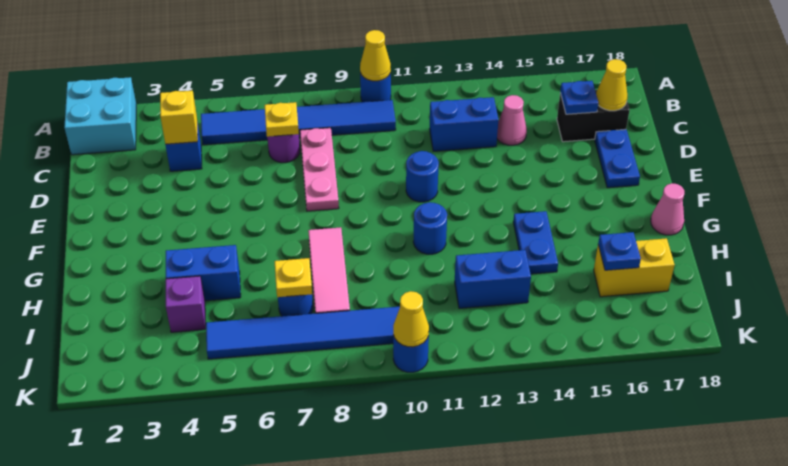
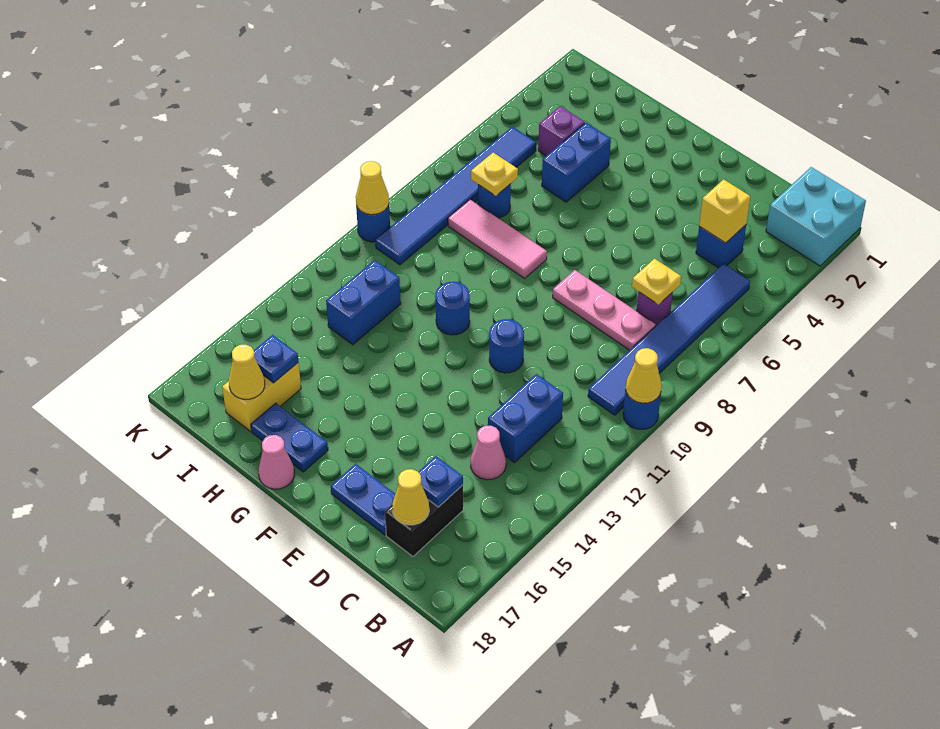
blue plate G14:H14 level 1 -> blue plate G17:H17 level 1
none -> yellow cone I17 level 2

